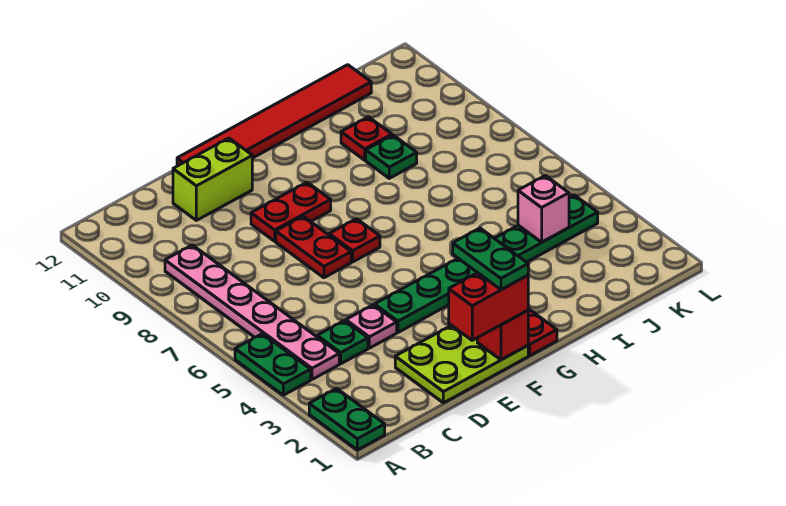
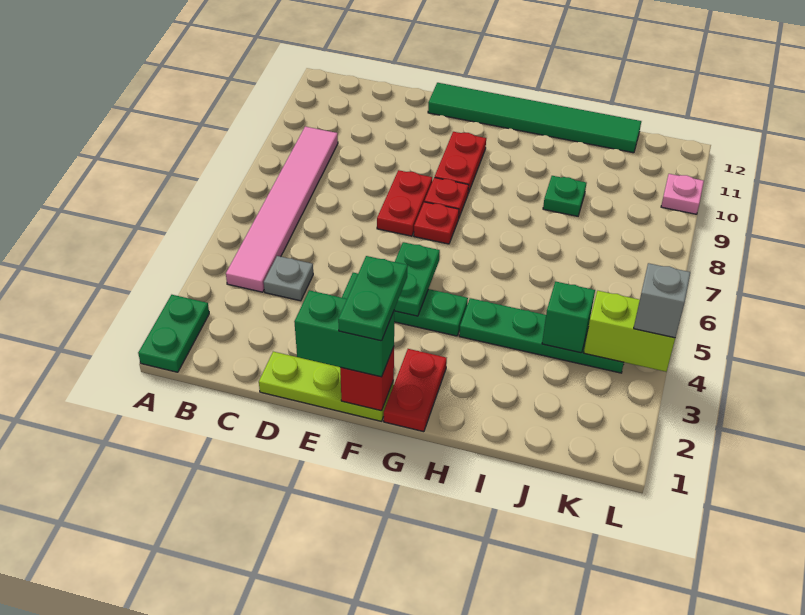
green plate A4:A5 level 1 -> green plate F4:F5 level 2
pink plate B4:B9 level 1 -> pink tile B4:B9 level 1
green plate C4 level 1 -> grey plate C4 level 1
lime plate D1:F2 level 1 -> lime plate D1:F1 level 1
pink plate D4 level 1 -> pink plate L10 level 1
lime brick D11:E11 level 1 -> lime brick K4:L4 level 2
red brick E1:F1 level 3 -> green brick E1:F1 level 3
red plate E9:F9 level 1 -> red plate F9:F10 level 1
red tile E12:J12 level 1 -> green tile E12:J12 level 1
red plate I10 level 1 -> red plate F8 level 1
pink brick J4 level 2 -> green brick J4 level 2
none -> grey brick L4 level 3

